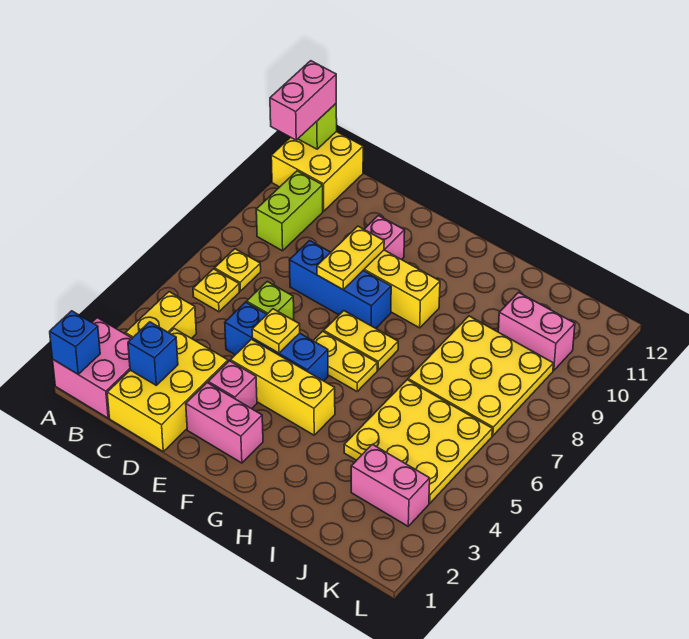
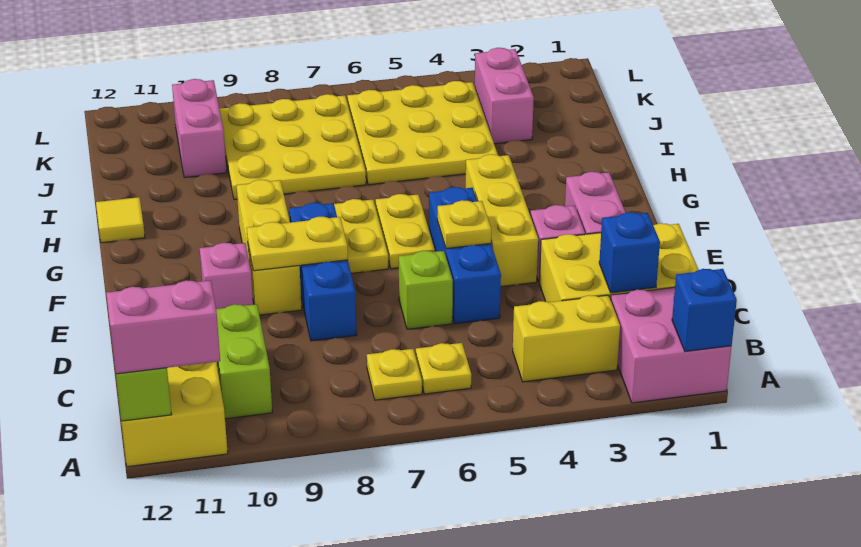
lime brick B9:B10 level 1 -> lime brick B10:C10 level 1
none -> yellow tile H12 level 1

